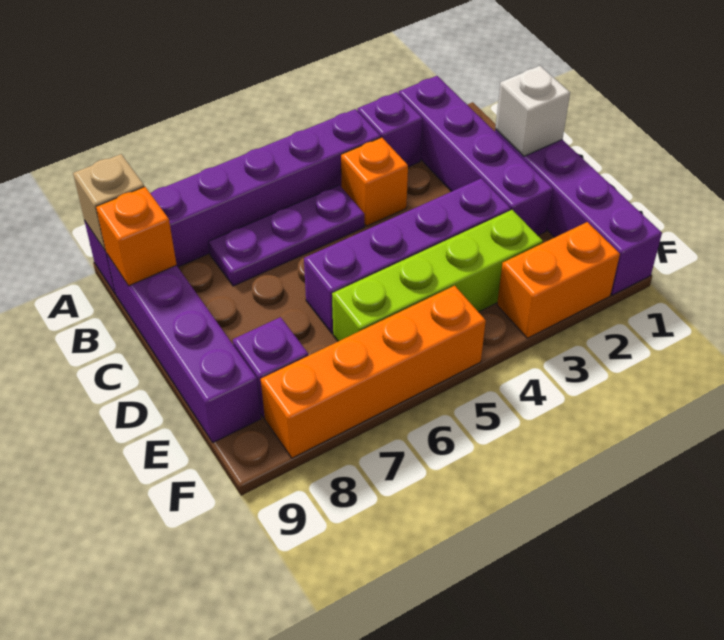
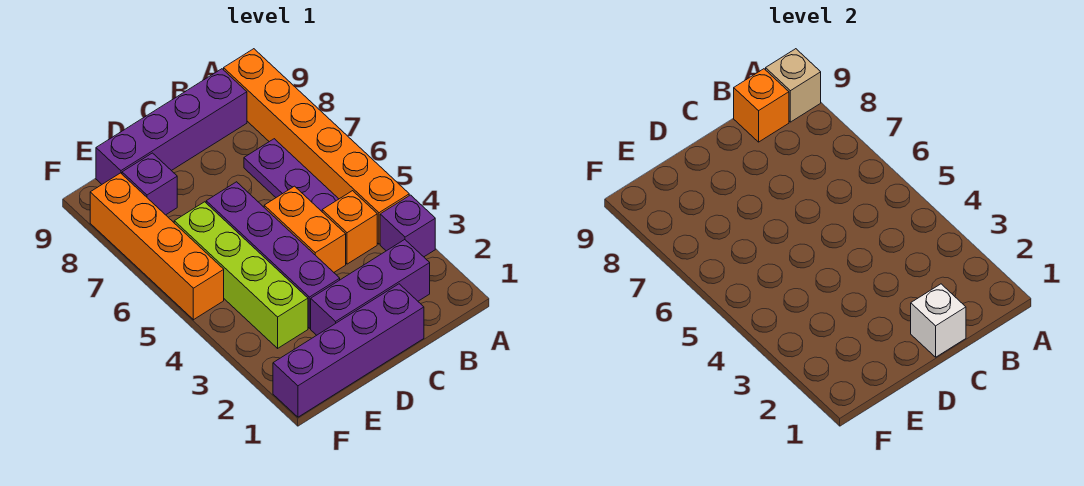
purple brick A2:D2 level 1 -> purple brick B2:D2 level 1
purple brick A4:A9 level 1 -> orange brick A4:A9 level 1
orange brick F2:F3 level 1 -> orange brick C4:C5 level 1

